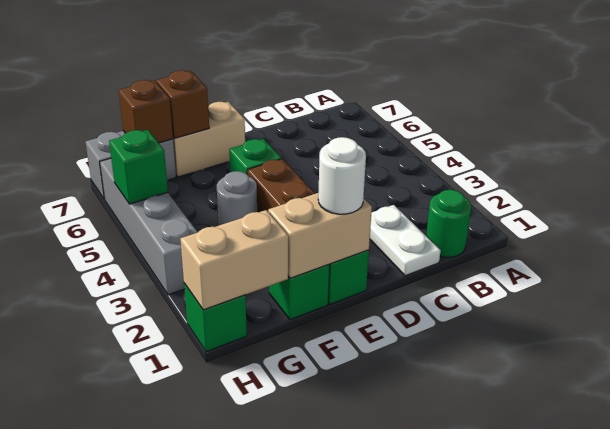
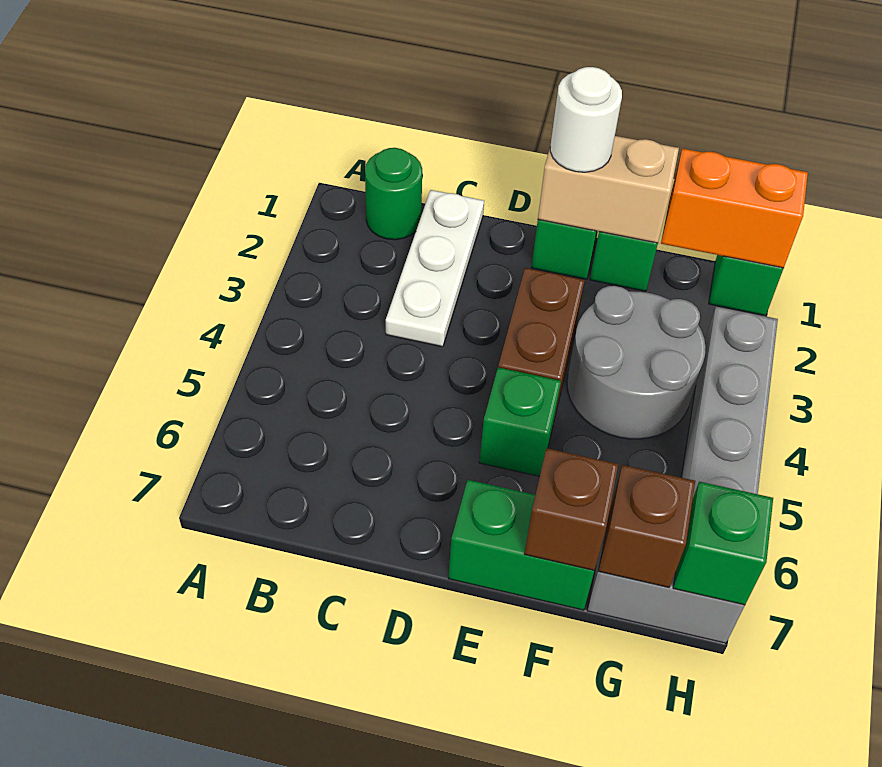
white plate C1:C2 level 1 -> white plate C1:C3 level 1
tan brick E7:F7 level 1 -> green brick E7:F7 level 1
grey round brick F4 level 1 -> grey round brick F3:G4 level 1
tan brick G1:H1 level 2 -> orange brick G1:H1 level 2
green brick H5 level 2 -> green brick H7 level 2

